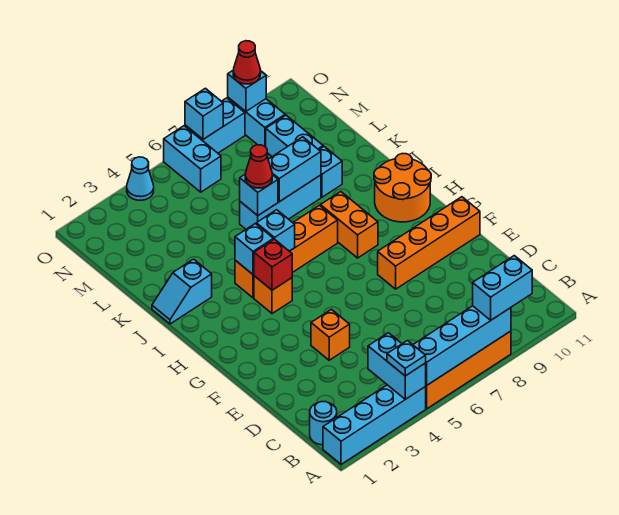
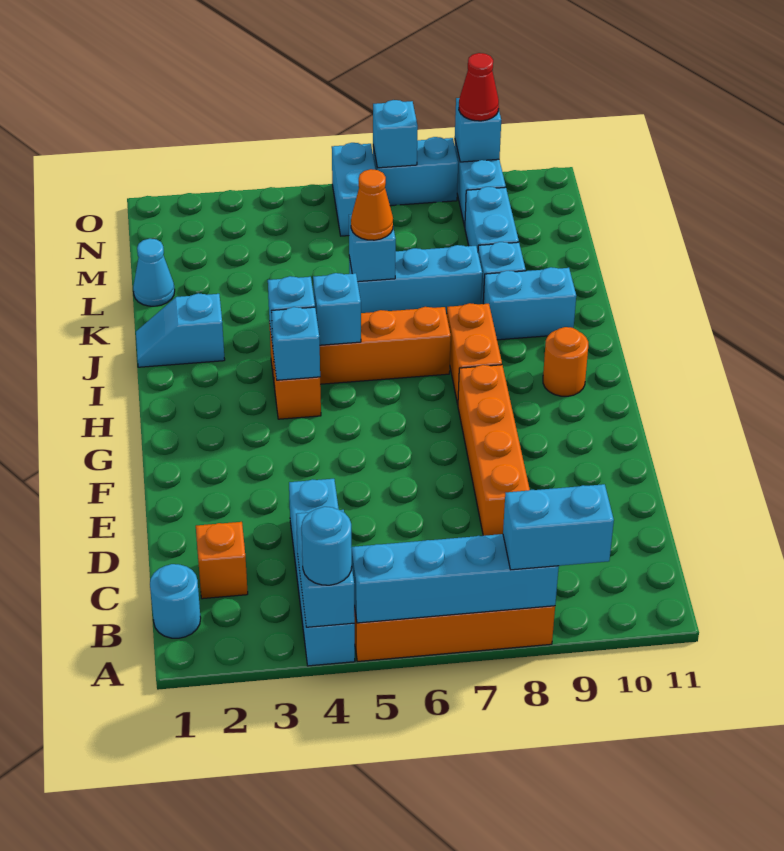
cyan brick A1:A4 level 1 -> cyan brick A4:D4 level 1
cyan plate A4 level 3 -> cyan round brick A4 level 3
orange brick E4 level 1 -> orange brick C2 level 1
orange brick F8:F11 level 1 -> orange brick D8:G8 level 1
red brick H4 level 2 -> cyan brick H4 level 2
orange round brick H10:I11 level 1 -> orange round brick H10 level 1
red cone K6 level 3 -> orange cone K6 level 3
cyan brick K7:K8 level 2 -> cyan brick J9:J10 level 1
cyan cone O4 level 1 -> cyan cone L1 level 1

